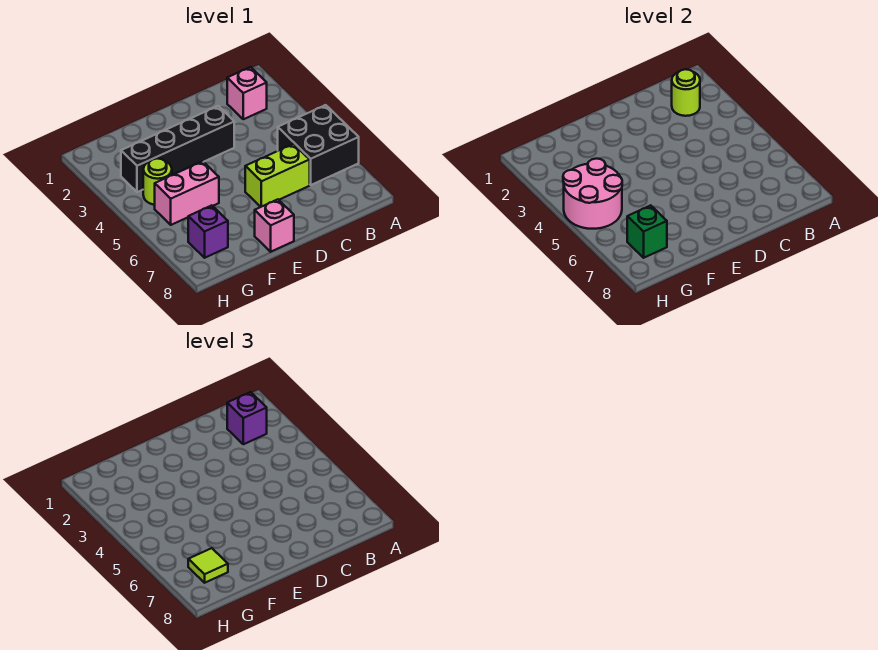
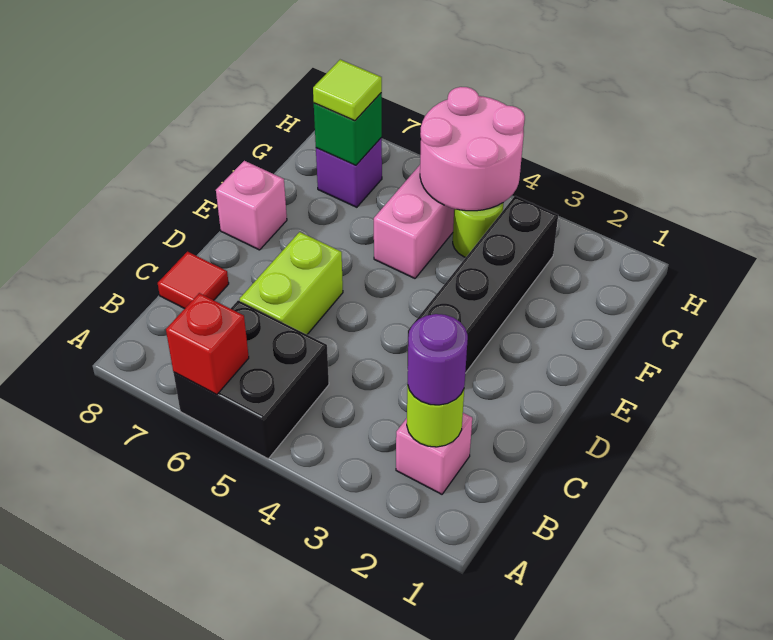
none -> red brick A6 level 2
purple brick B2 level 3 -> purple round brick B2 level 3
none -> red tile C8 level 1

